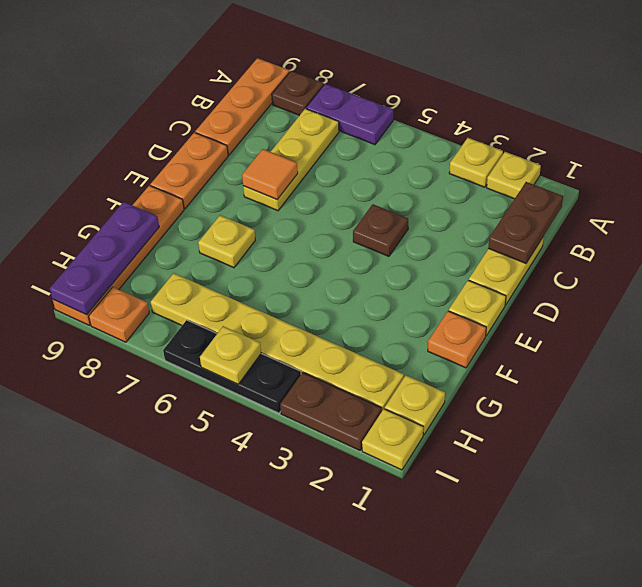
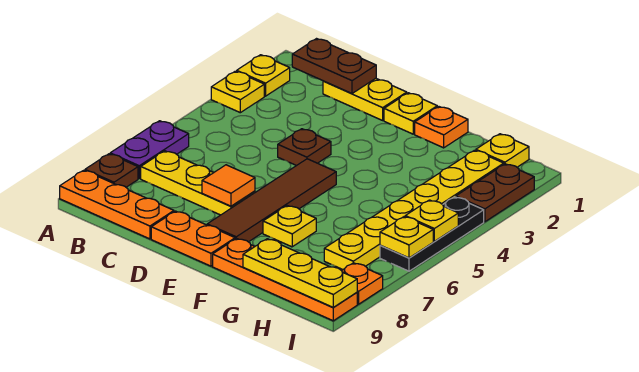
none -> brown tile E5:E8 level 1
purple plate G9:I9 level 2 -> yellow plate G9:I9 level 2
yellow plate I1 level 1 -> yellow plate I6 level 2

